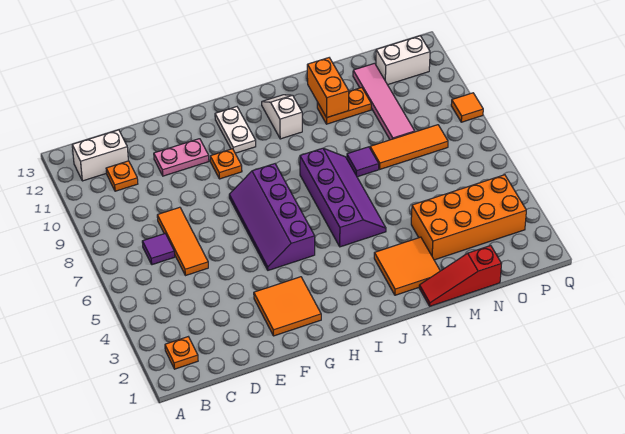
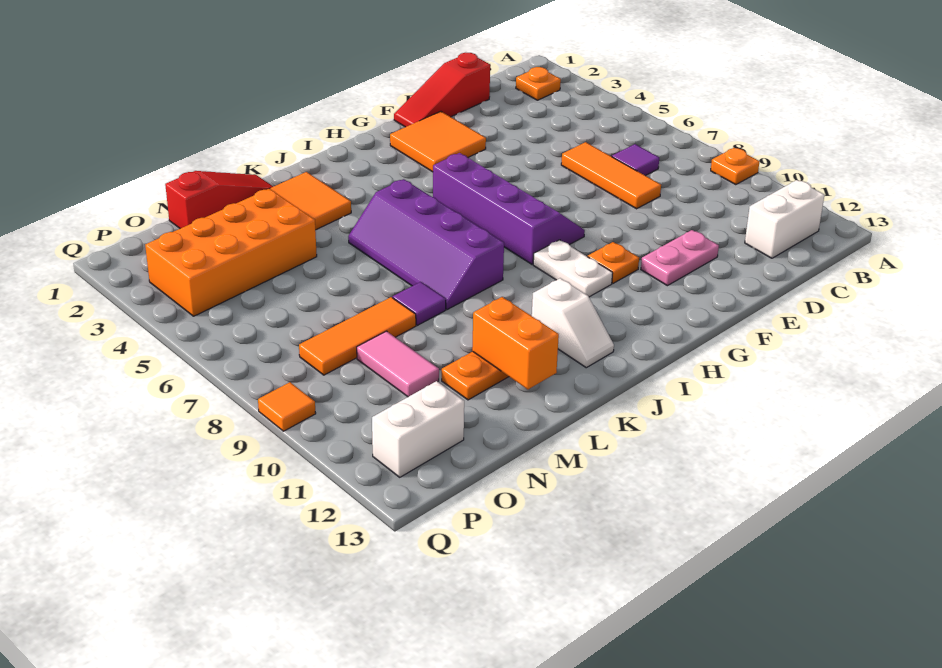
orange plate C11 level 1 -> orange plate A9 level 1
none -> red slope D1:F1 level 1 top D
white plate H11:H12 level 1 -> white plate H9:H10 level 1
pink tile N9:N12 level 1 -> pink tile N9:N10 level 1

